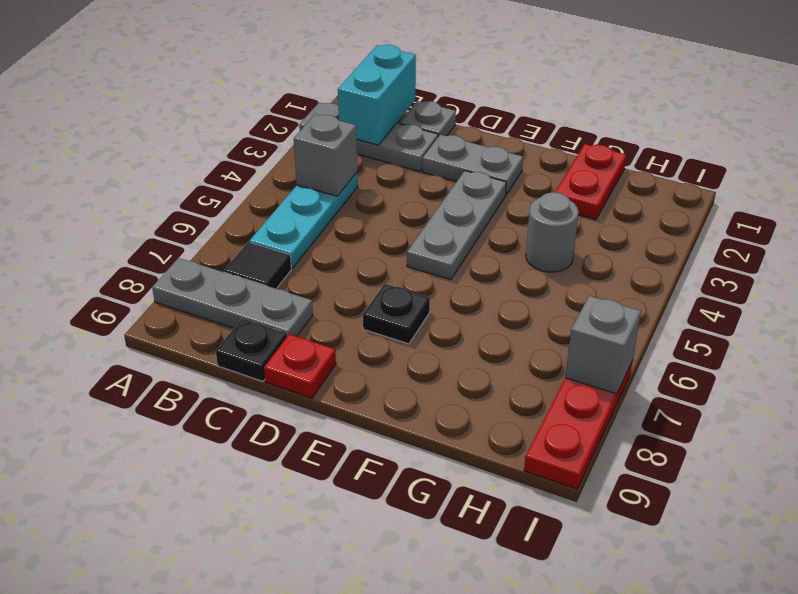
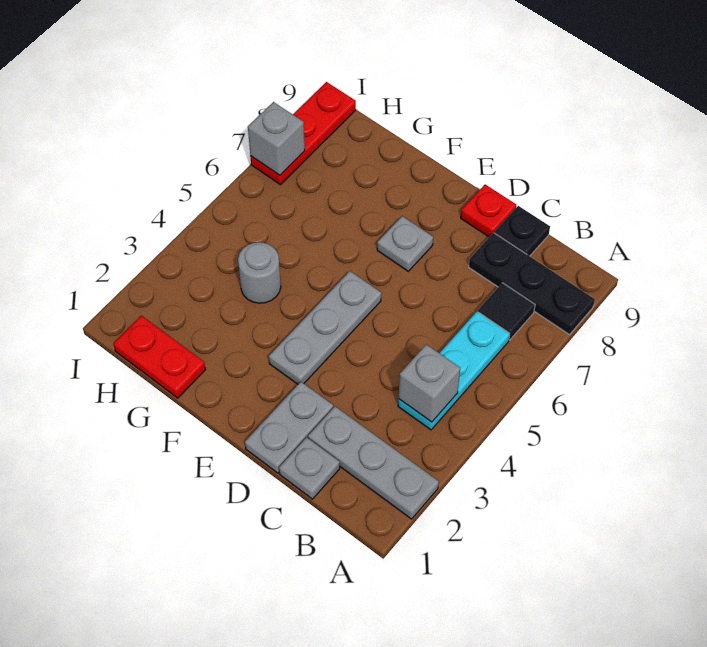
grey plate A8:C8 level 1 -> black plate A8:C8 level 1
cyan brick B1:B2 level 2 -> none
grey plate D2:E2 level 1 -> grey plate D1:D2 level 1
black plate E7 level 1 -> grey plate E7 level 1
red plate G1:G2 level 1 -> red plate G1:H1 level 1

